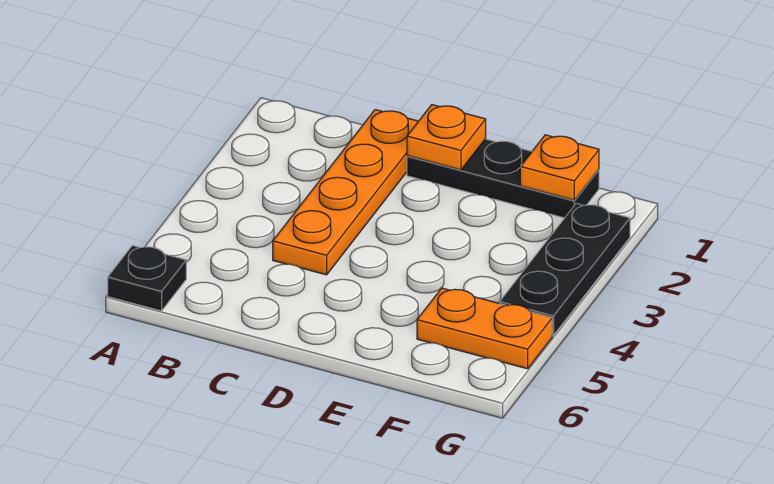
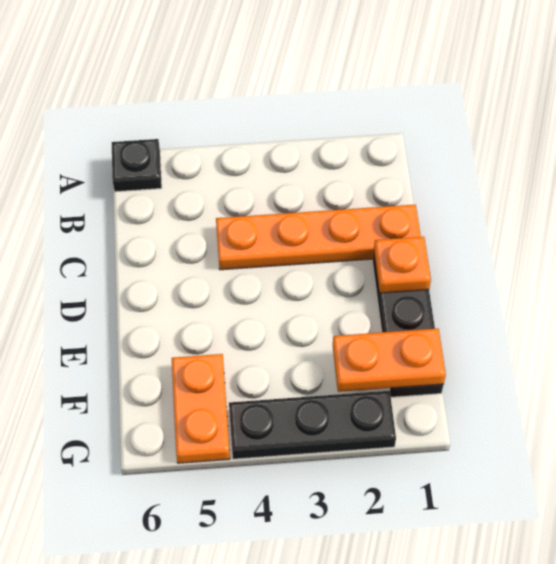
orange plate F1 level 2 -> orange plate F1:F2 level 2

